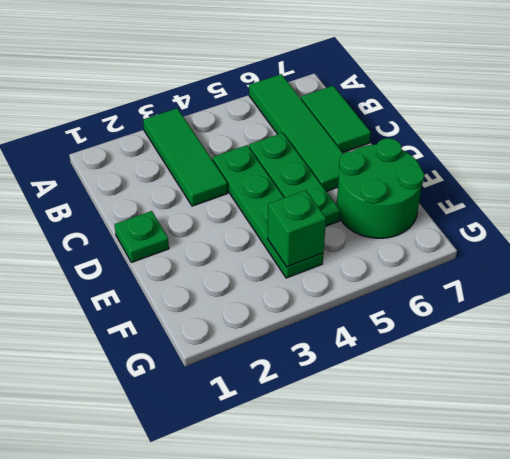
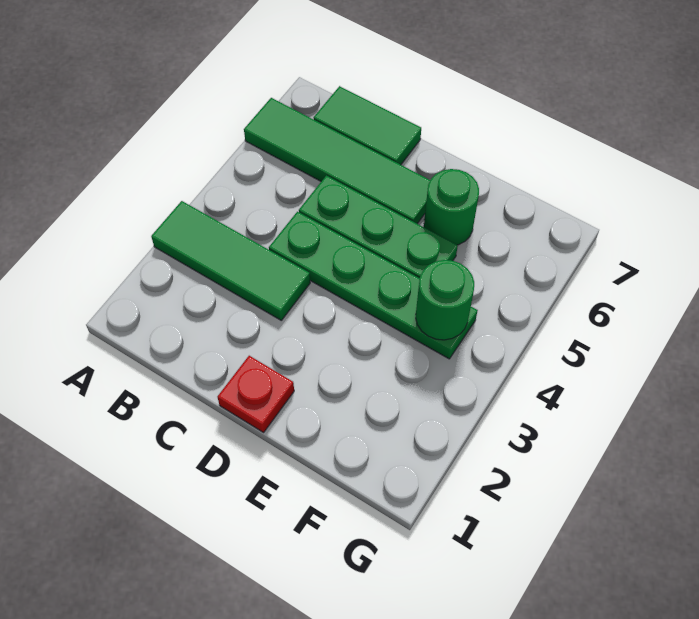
green plate D1 level 1 -> red plate D1 level 1
green round brick E6:F7 level 1 -> green round brick E6 level 1
green brick F4 level 2 -> green round brick F4 level 2

